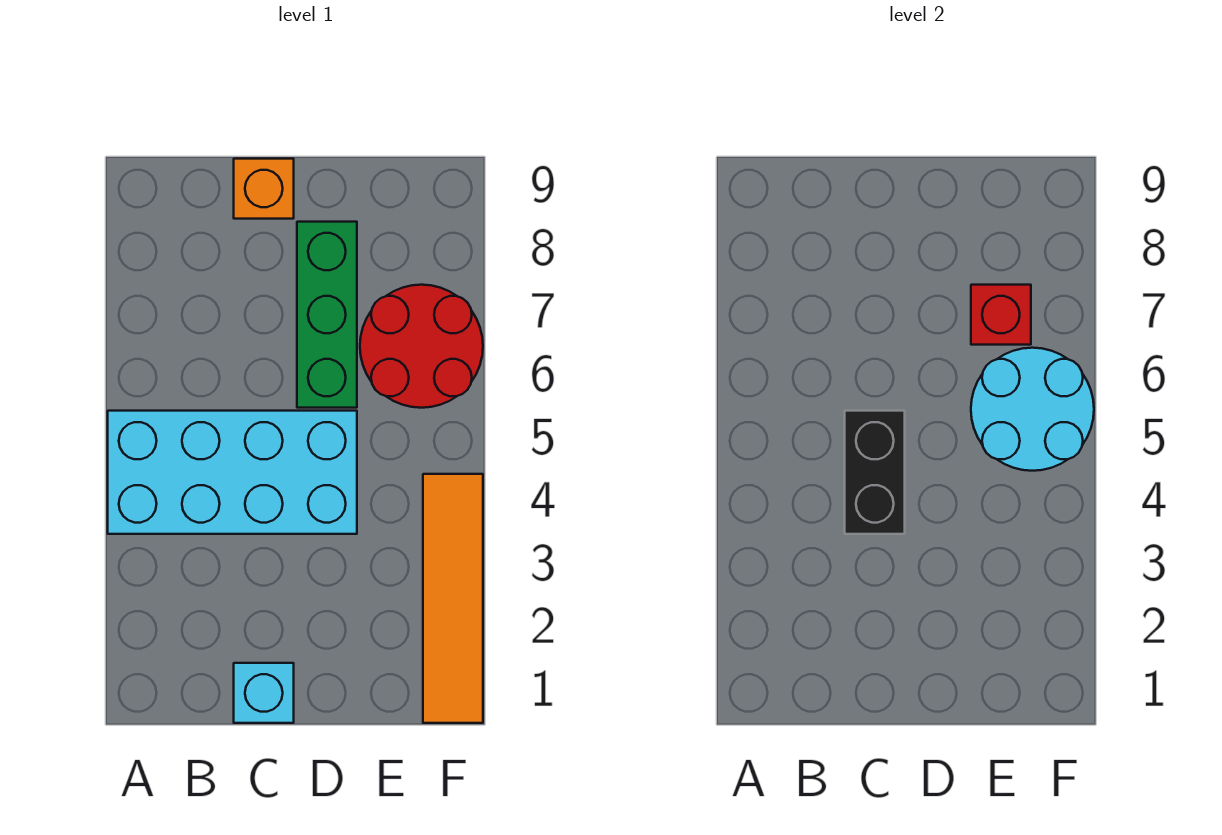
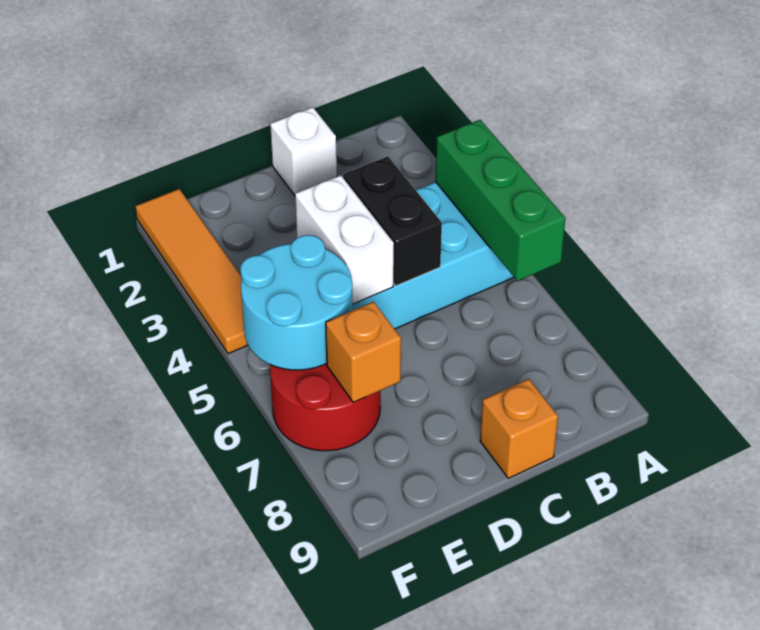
cyan brick C1 level 1 -> white brick C1 level 1
none -> white brick D4:D5 level 2
green brick D6:D8 level 1 -> green brick A4:A6 level 2
red brick E7 level 2 -> orange brick E7 level 2

